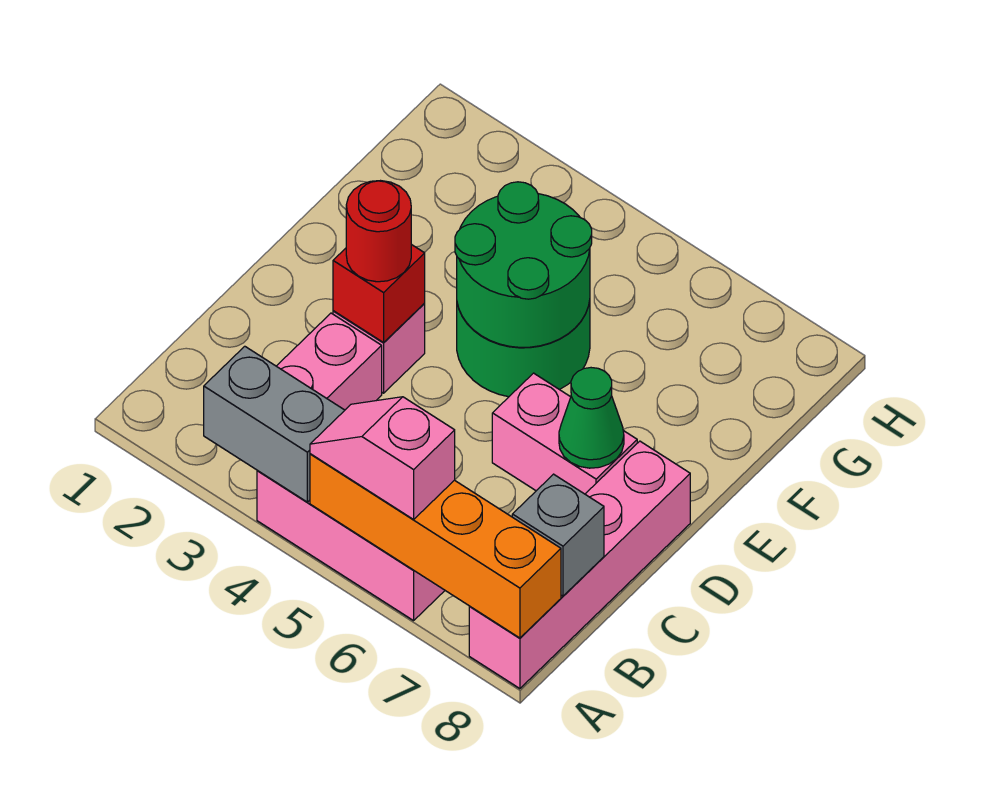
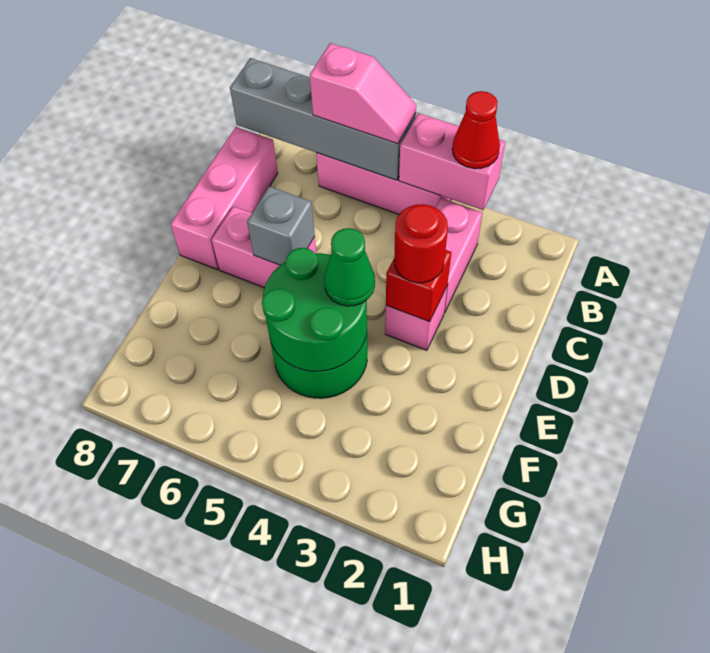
grey brick A3:A4 level 2 -> pink brick A3:A4 level 2
none -> red cone A3 level 3
orange brick A5:A8 level 2 -> grey brick A5:A8 level 2
pink brick A8:D8 level 1 -> pink brick B8:D8 level 1
grey brick B8 level 2 -> grey brick D6 level 2
green cone D7 level 2 -> green cone E4 level 3

